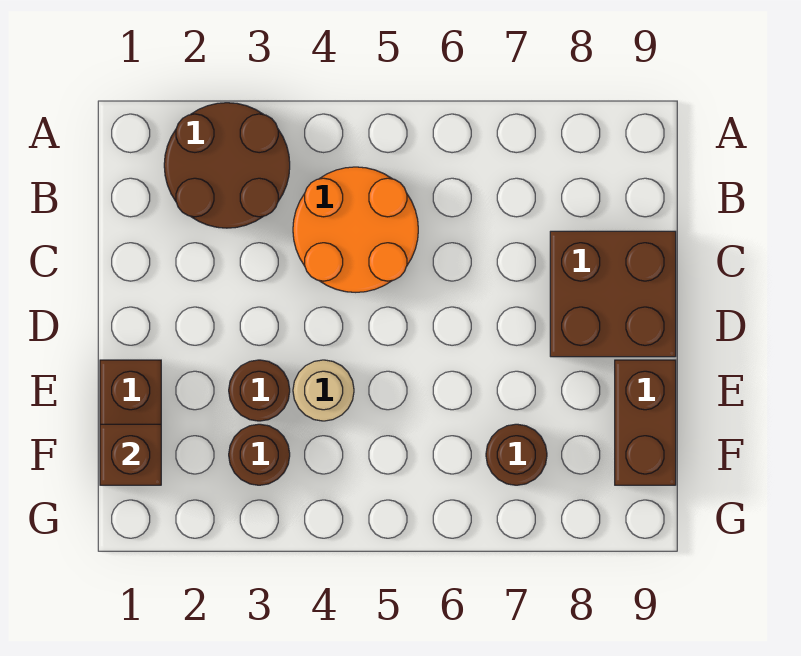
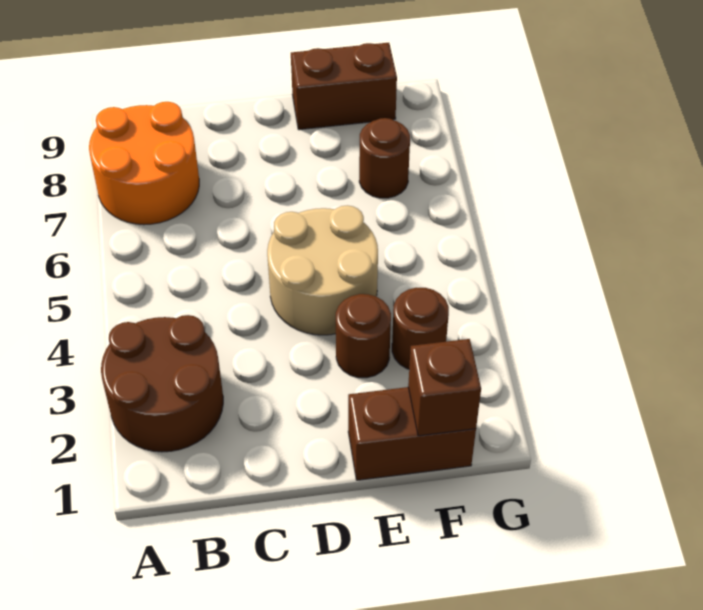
orange round brick B4:C5 level 1 -> orange round brick A7:B8 level 1
brown brick C8:D9 level 1 -> none
tan round brick E4 level 1 -> tan round brick D4:E5 level 1

